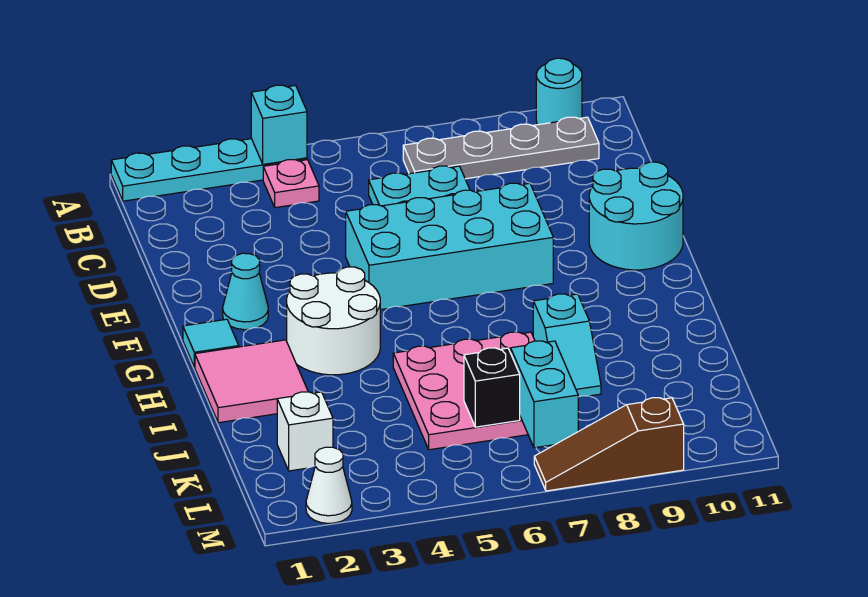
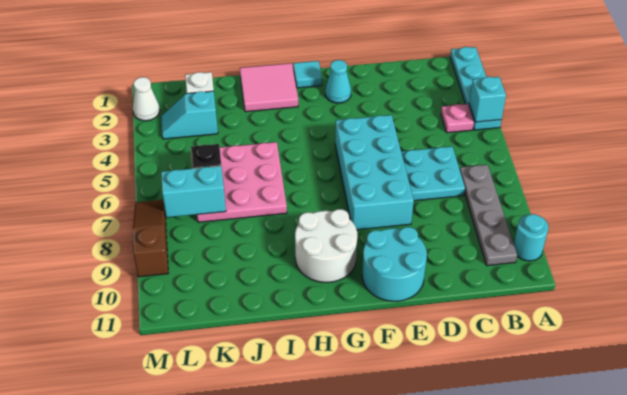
white round brick G3:H4 level 1 -> white round brick G9:H10 level 1
cyan slope I8:J8 level 1 top I -> cyan slope K3:L3 level 1 top K

